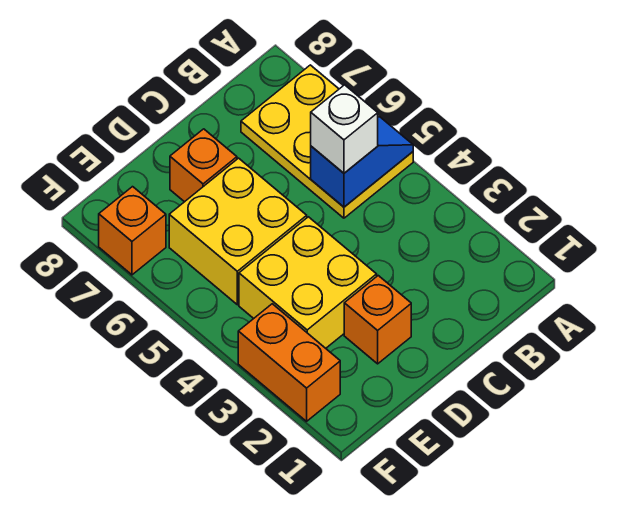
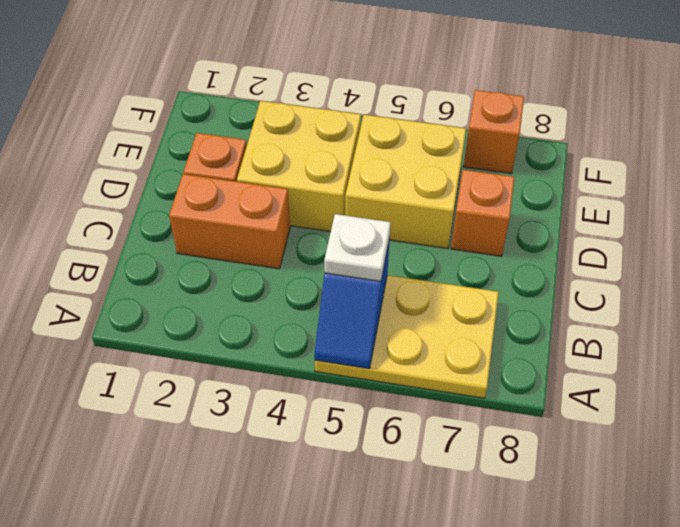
white brick B5 level 3 -> white plate B5 level 3
orange brick F2:F3 level 1 -> orange brick C2:C3 level 1

